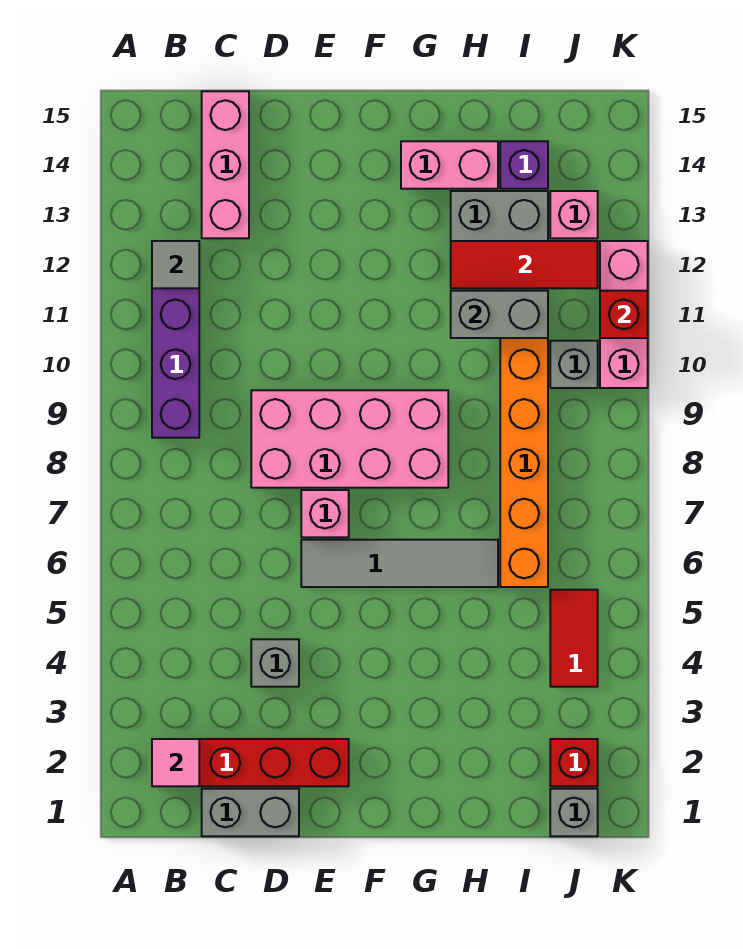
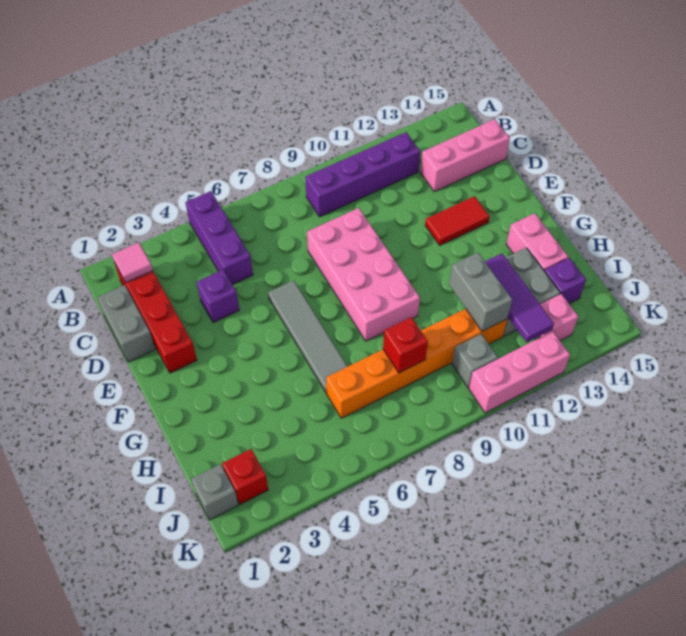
none -> purple brick A5:C5 level 1
grey tile B12 level 2 -> none
grey brick D4 level 1 -> purple brick D4 level 1
pink brick E7 level 1 -> none
red tile H12:J12 level 2 -> purple tile H12:J12 level 2
red tile J4:J5 level 1 -> red tile E12:E13 level 1
red brick K11 level 2 -> red brick I8 level 2

